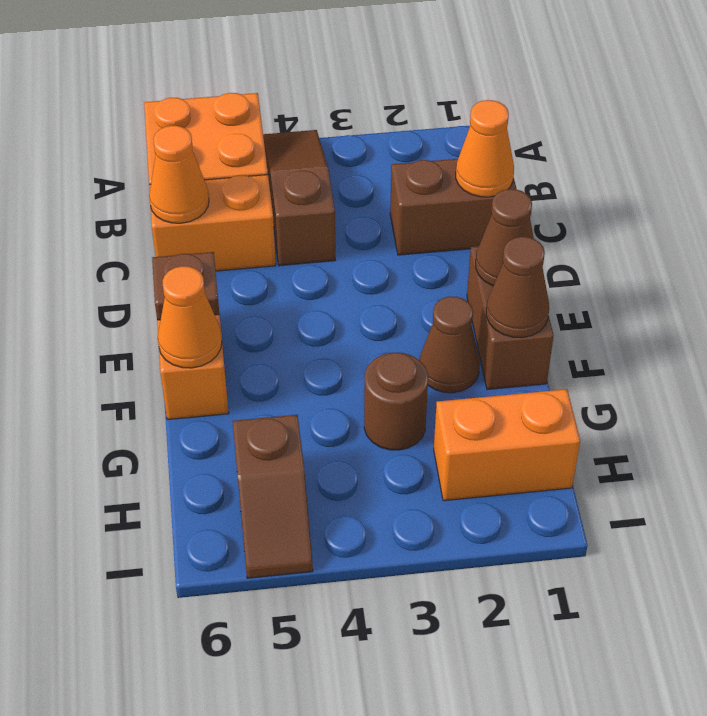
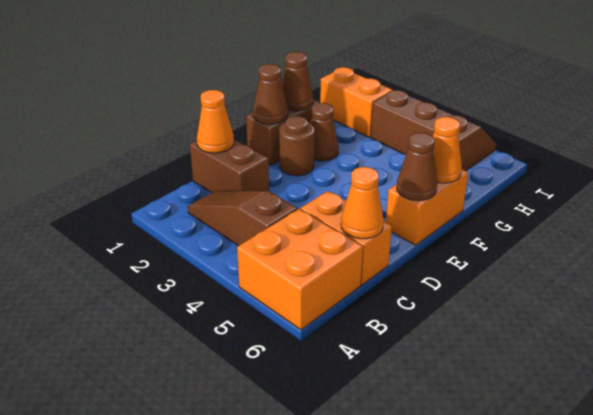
brown slope A4:C4 level 1 top C -> brown slope B2:B4 level 1 top 4
brown plate E6 level 2 -> brown cone E6 level 2
brown round brick G3 level 1 -> brown round brick E2 level 1
brown slope H5:I5 level 1 top H -> brown slope H3:I5 level 1 top H

